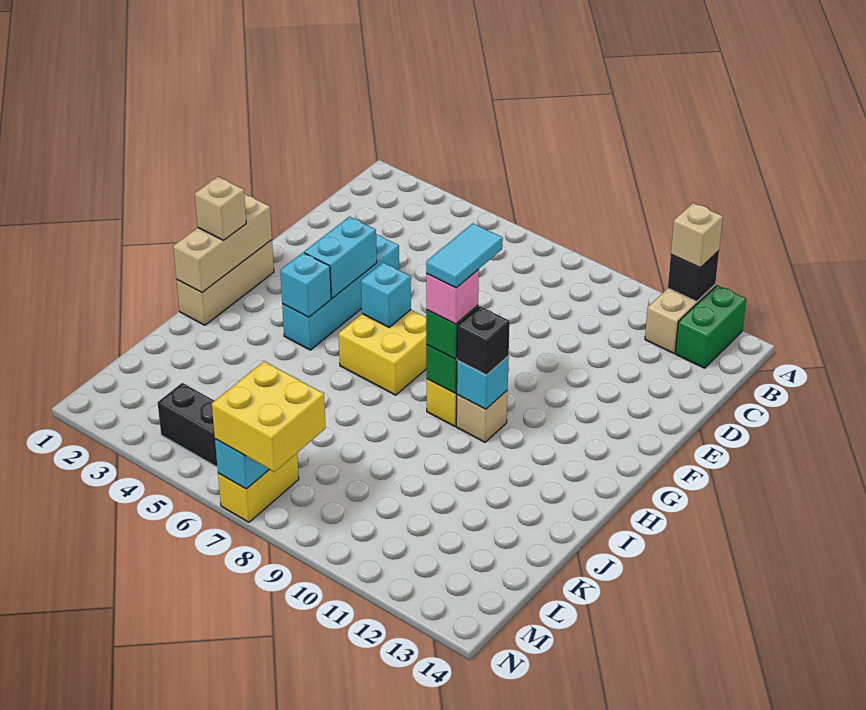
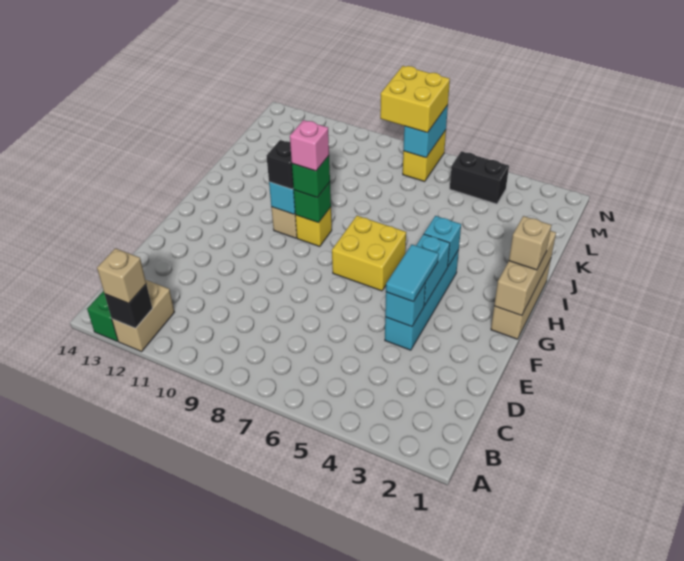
cyan brick G6 level 2 -> cyan brick E4 level 2
cyan tile G9:H9 level 5 -> cyan tile E4:F4 level 3

